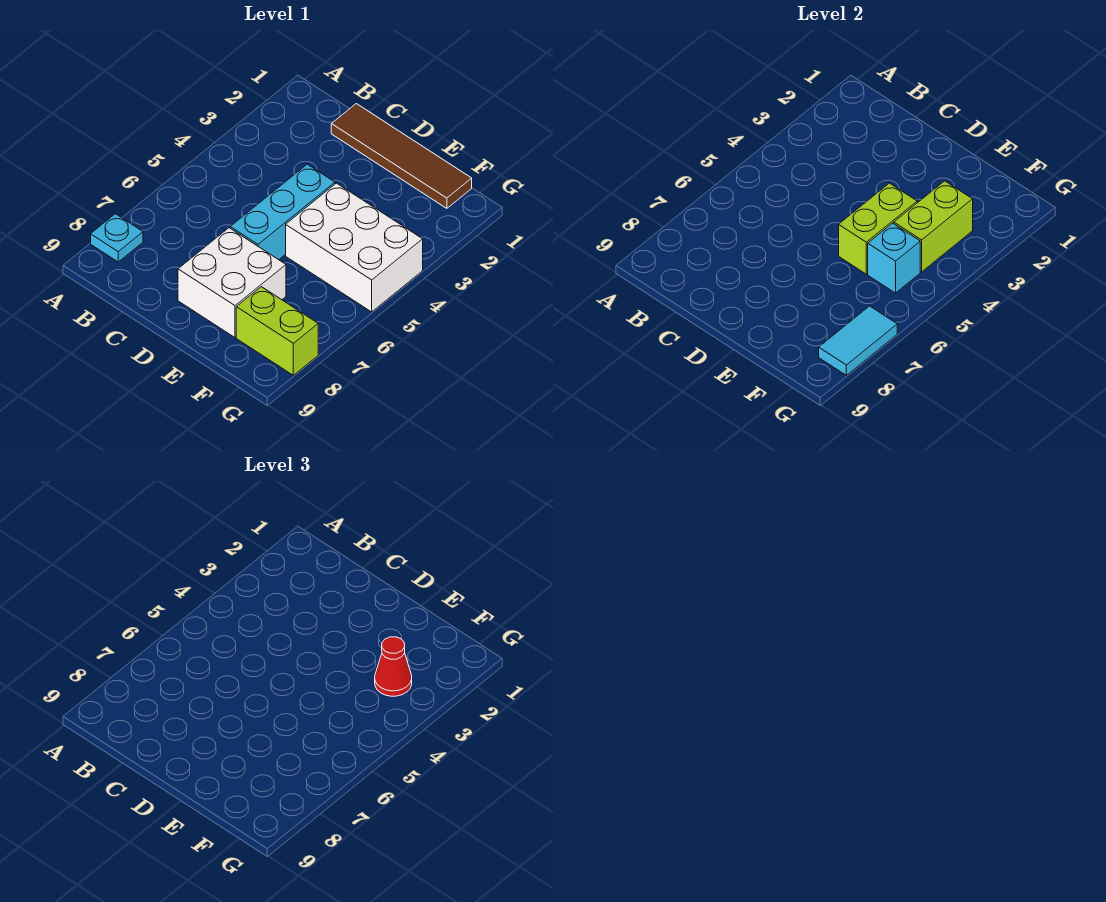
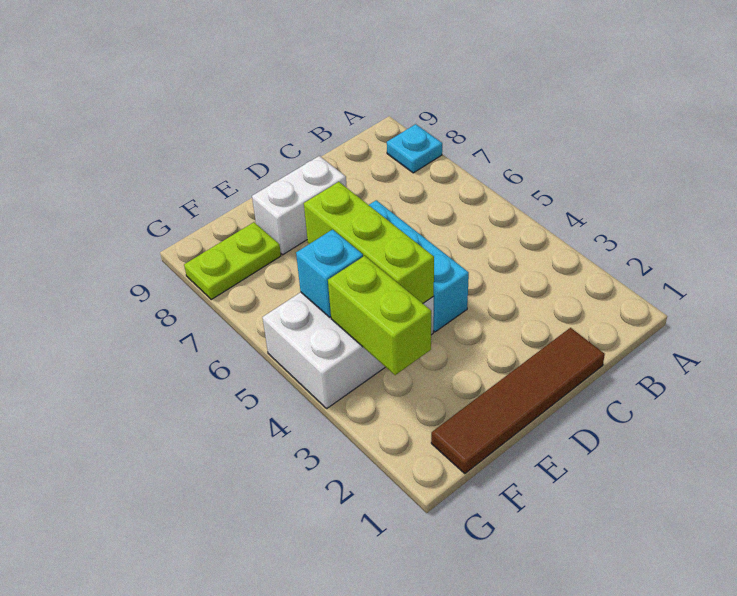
white brick D7:E8 level 1 -> white brick D8:E8 level 1
lime brick E4:E5 level 2 -> lime brick E4:E6 level 2
red cone F3 level 3 -> none
lime brick F8:G8 level 1 -> lime plate F8:G8 level 1
cyan tile G7:G8 level 2 -> none

